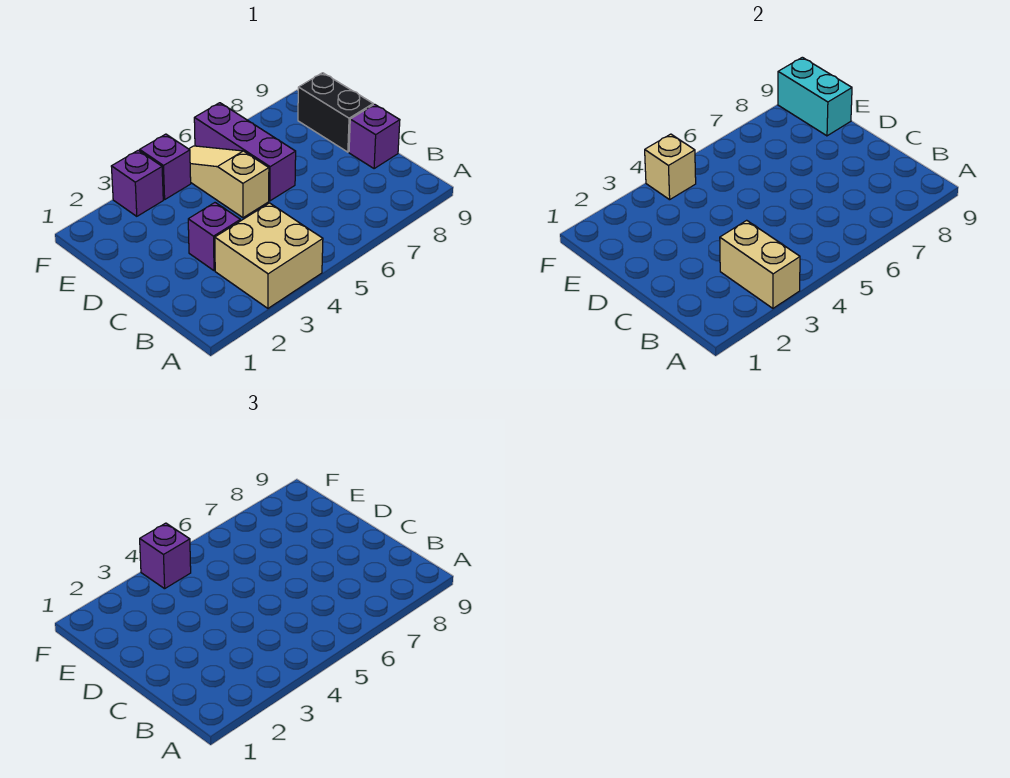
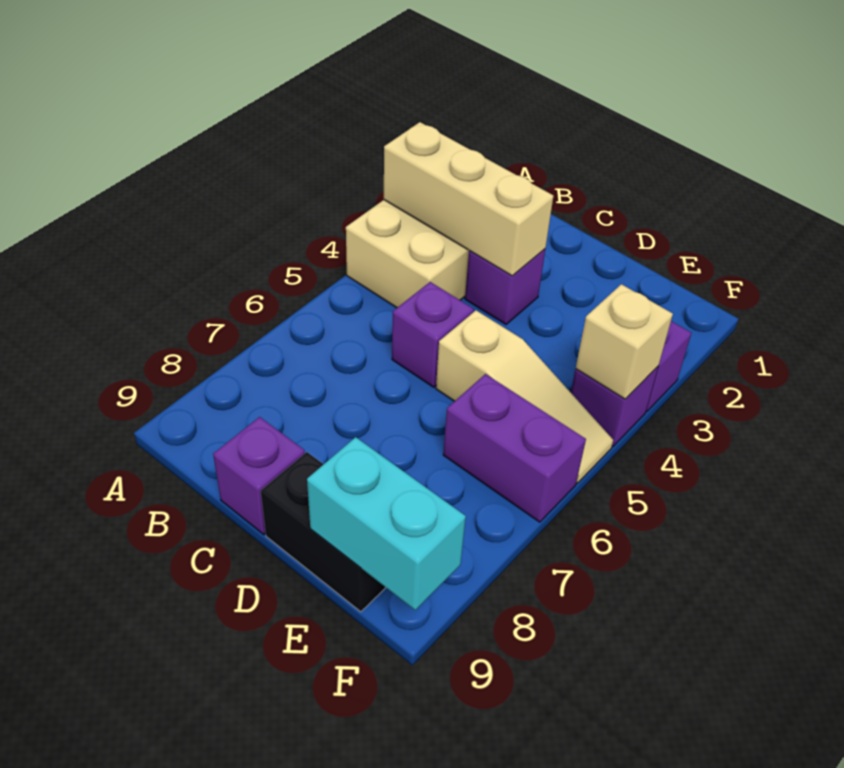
tan brick A3:B3 level 2 -> tan brick A3:C3 level 2
purple brick D6:F6 level 1 -> purple brick E6:F6 level 1
purple brick F4 level 3 -> purple brick C5 level 1

